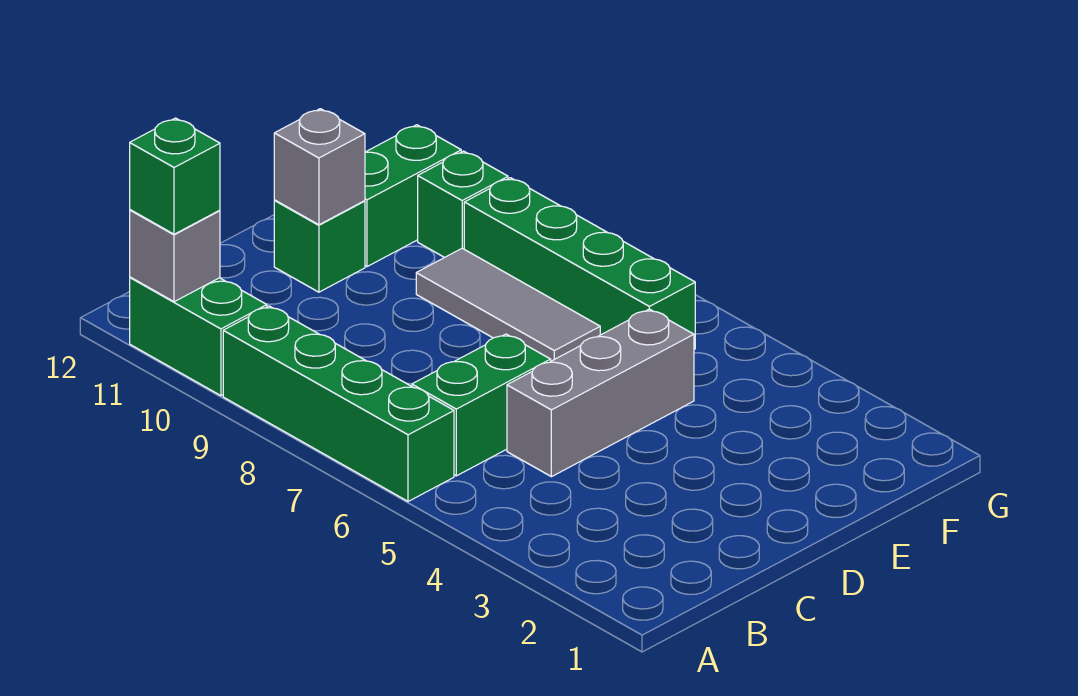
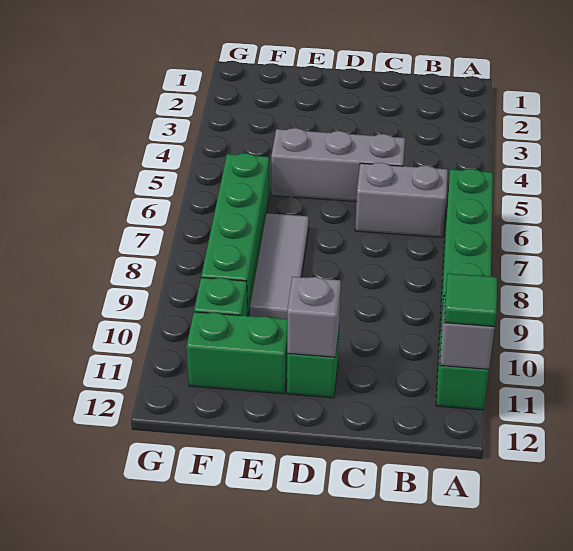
green brick A11 level 3 -> green tile A11 level 3
green brick B6:C6 level 1 -> grey brick B6:C6 level 1

